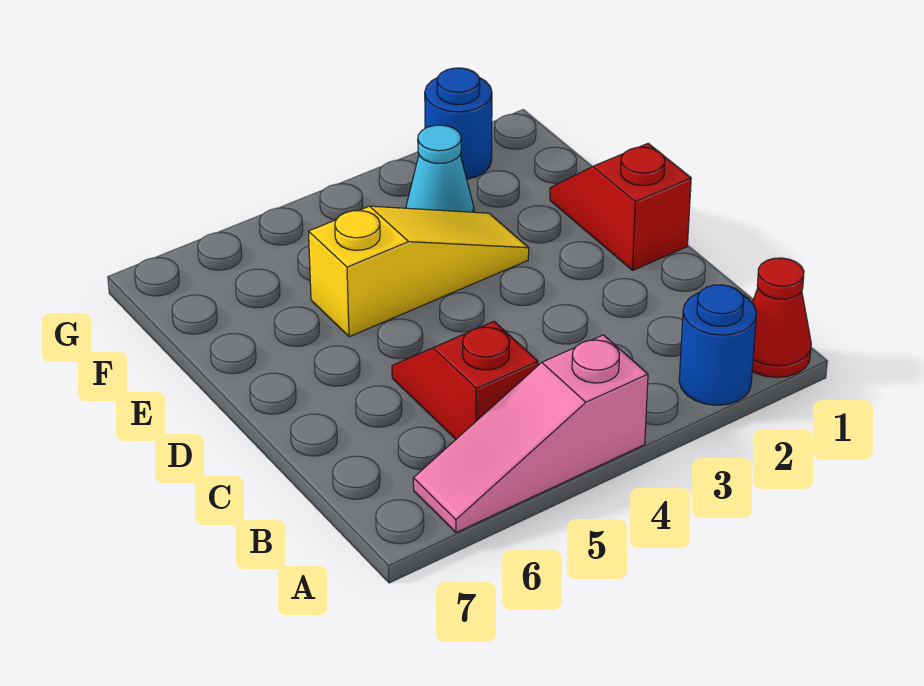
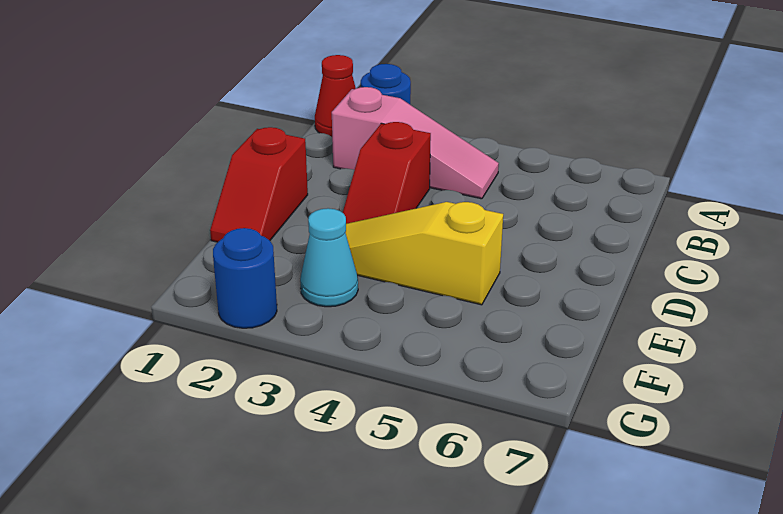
pink slope A4:A6 level 1 top 4 -> pink slope B2:B4 level 1 top 2
red slope B5:C5 level 1 top B -> red slope C3:D3 level 1 top C

